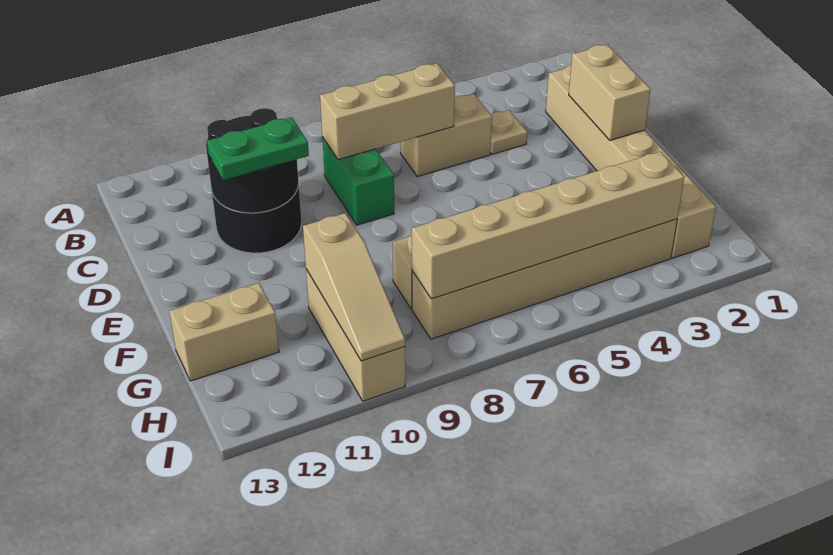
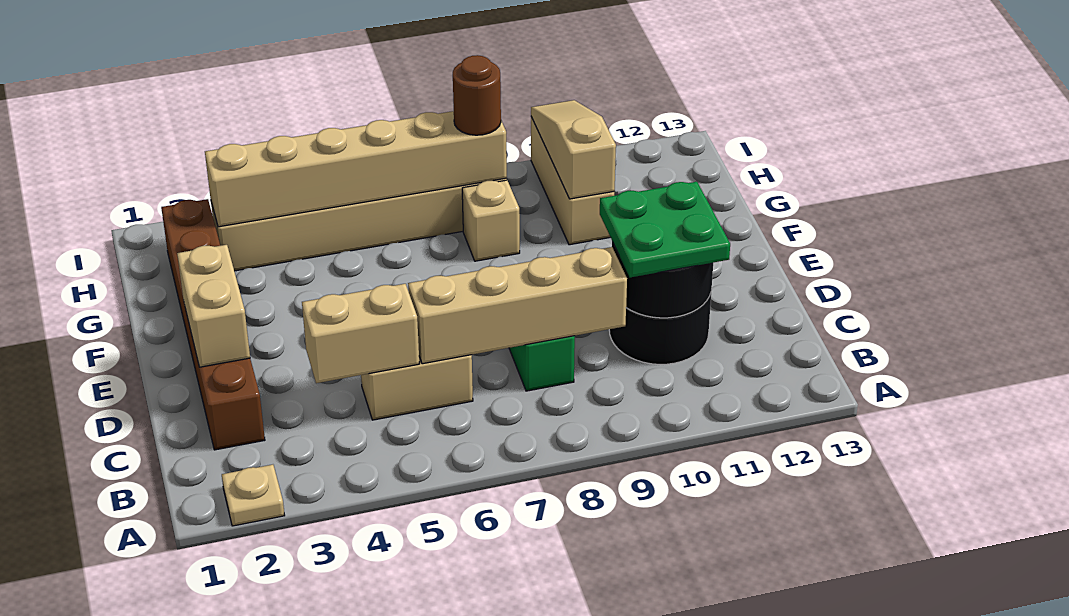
tan brick C2:H2 level 1 -> brown brick C2:H2 level 1
tan plate C4 level 1 -> tan plate A2 level 1
tan brick C6:C8 level 2 -> tan brick C6:C9 level 2
green plate D10:D11 level 3 -> green plate C10:D11 level 3
tan brick G12:G13 level 1 -> tan brick C4:C5 level 2
none -> brown round brick H8 level 3

